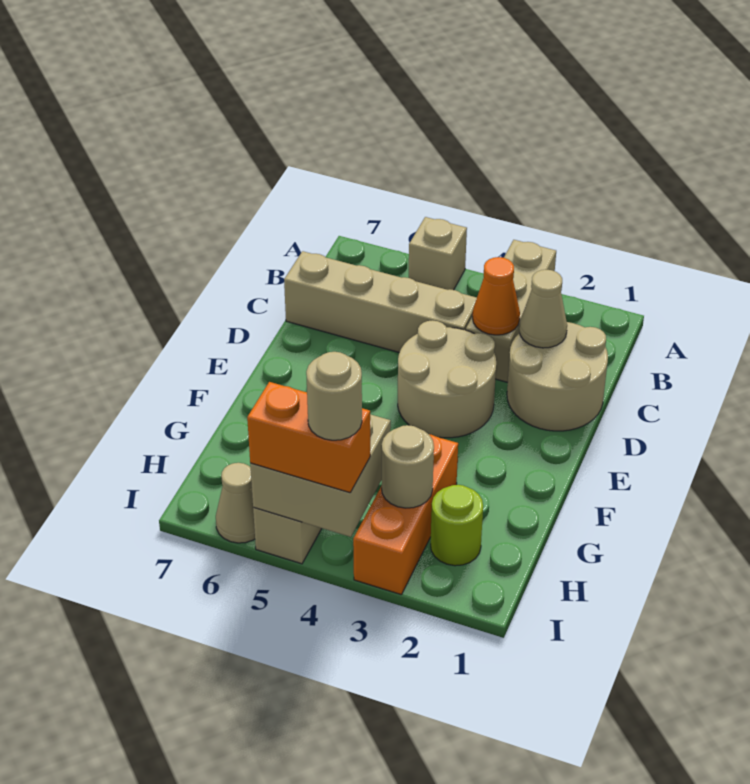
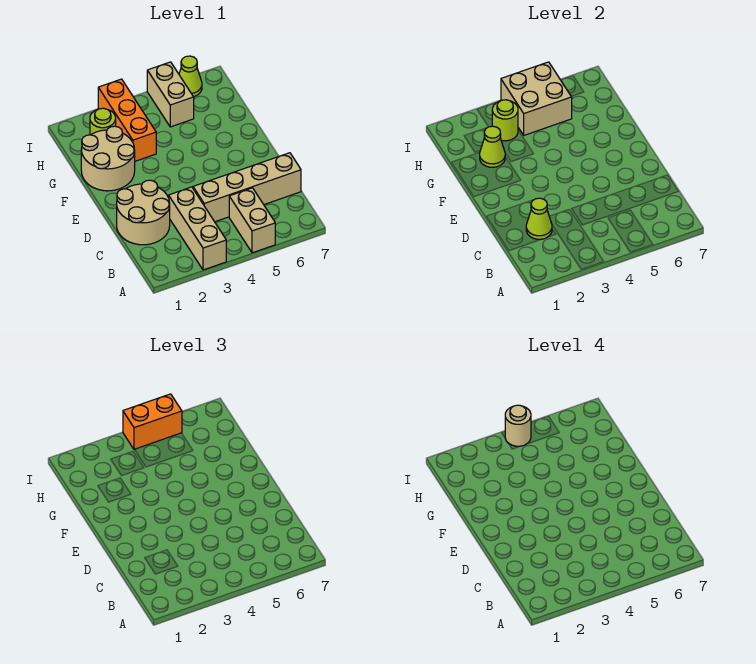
tan brick A5 level 1 -> tan brick A5:B5 level 1
tan cone C2 level 2 -> lime cone C2 level 2
orange cone C3 level 2 -> none
tan round brick D3:E4 level 1 -> tan round brick F1:G2 level 1
none -> lime cone G2 level 2
tan round brick H3 level 2 -> lime round brick H3 level 2
tan cone I6 level 1 -> lime cone I6 level 1

